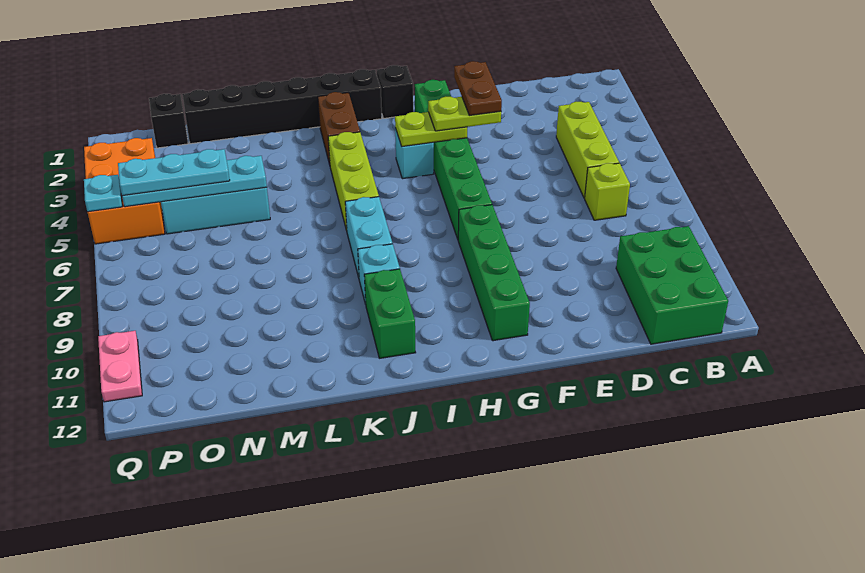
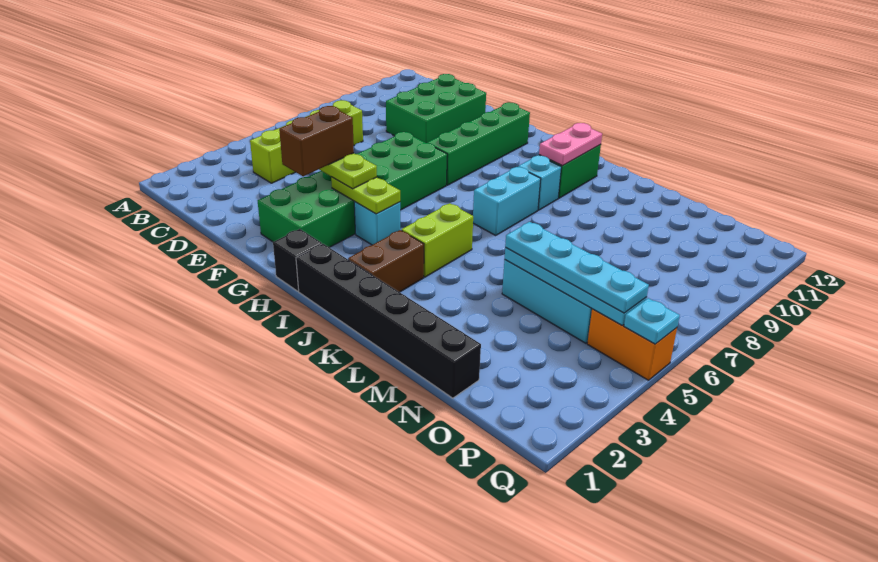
green brick B10:C12 level 1 -> green brick D9:E11 level 1
brown plate F3:F4 level 4 -> brown brick F3:F4 level 4
green brick G2:G7 level 1 -> green brick F2:G7 level 1
lime brick J4:J6 level 1 -> lime brick J4:J5 level 1
cyan plate N5:P5 level 3 -> cyan plate M5:P5 level 3
black brick O1 level 1 -> none
orange brick P3:Q5 level 1 -> orange brick P5:Q5 level 1
pink plate Q10:Q11 level 1 -> pink plate J10:J11 level 2

